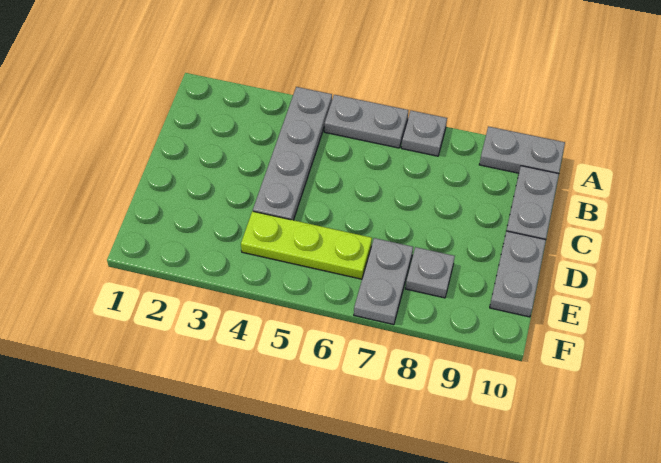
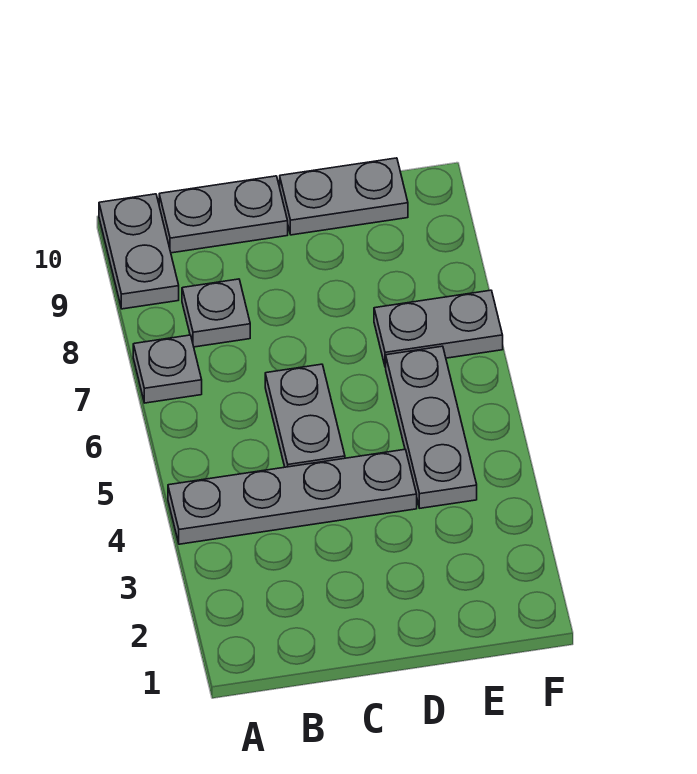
grey plate A5:A6 level 1 -> grey plate C5:C6 level 1
lime plate E4:E6 level 1 -> grey plate E4:E6 level 1
grey plate E8 level 1 -> grey plate B8 level 1

